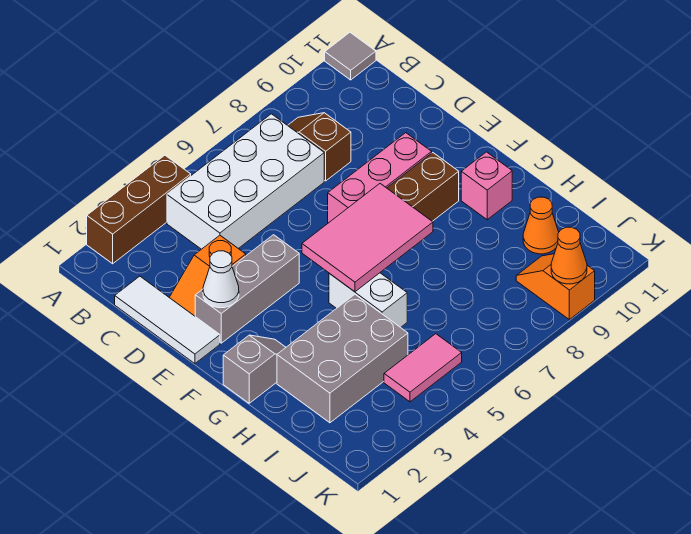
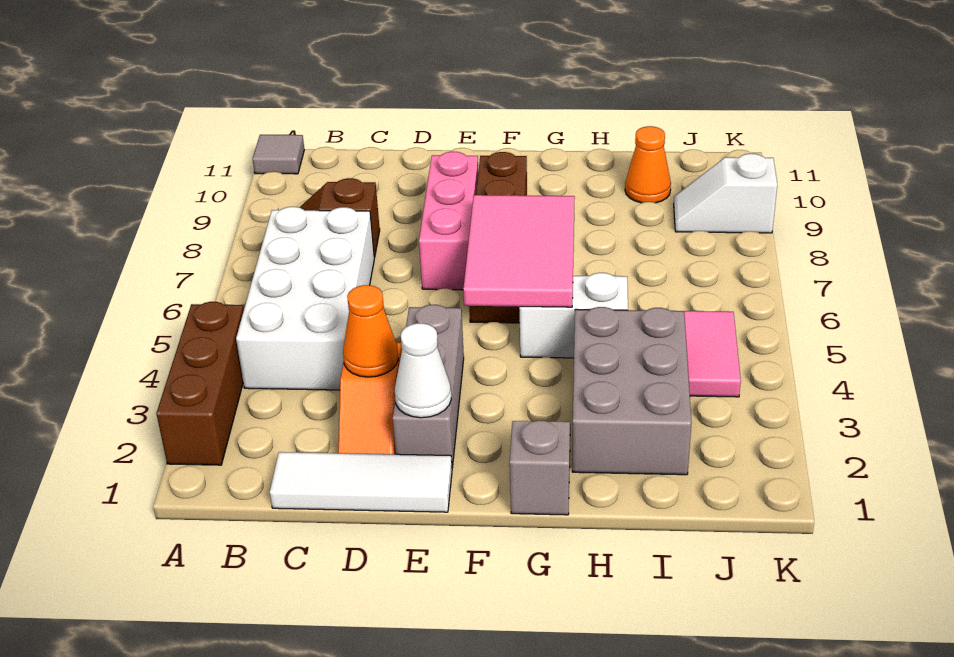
pink brick G10 level 1 -> none
orange slope J9:K9 level 1 top K -> white slope J9:K9 level 1 top K
orange cone K9 level 2 -> orange cone D3 level 2

